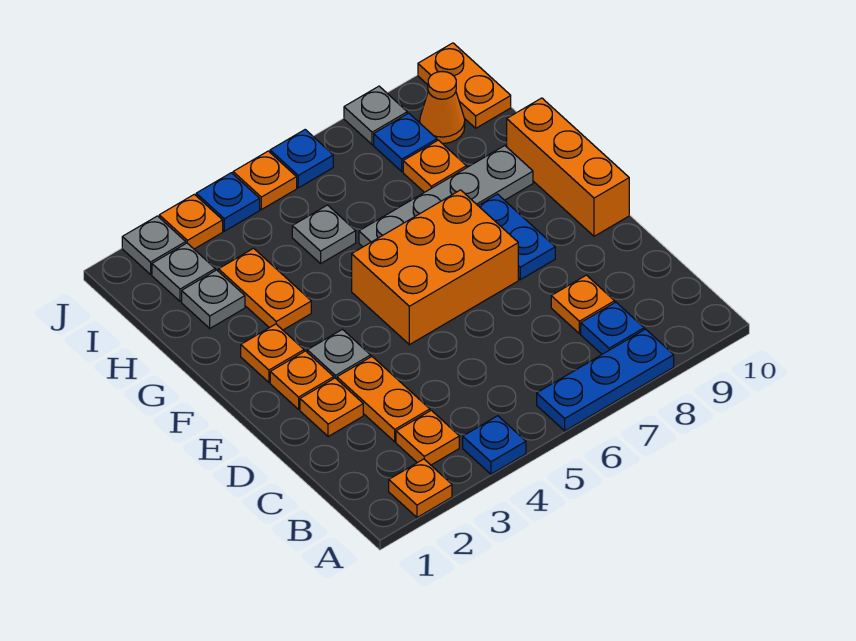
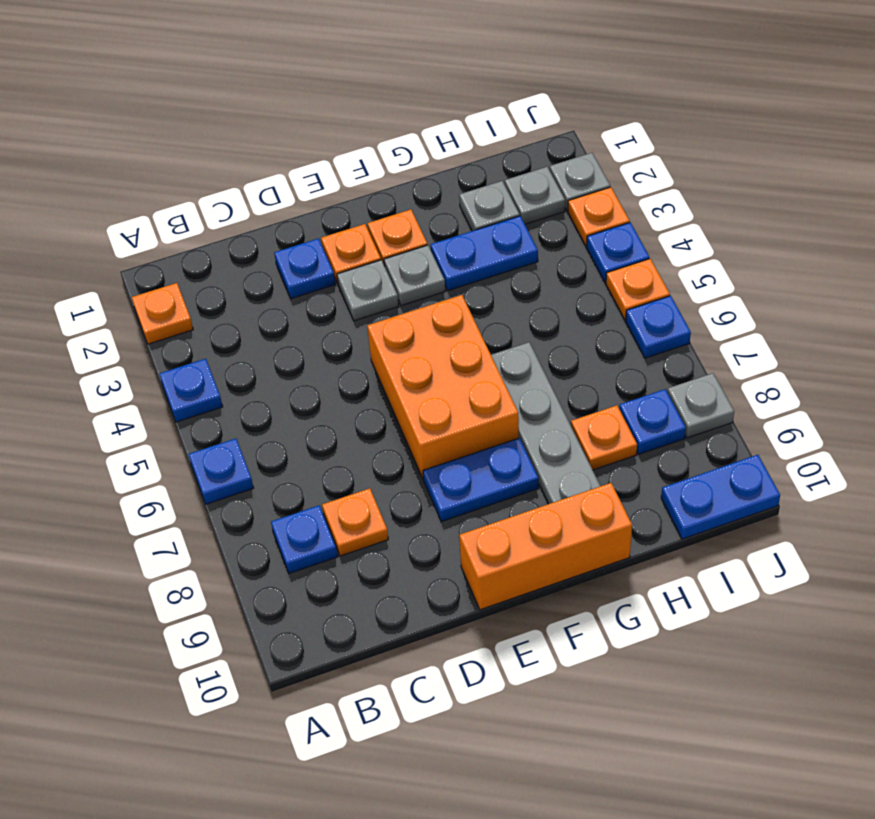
blue plate A6:A8 level 1 -> blue plate A6 level 1
orange plate B3 level 1 -> none
orange plate C3:D3 level 1 -> none
orange plate D2 level 1 -> blue plate D2 level 1
orange plate G3:H3 level 1 -> blue plate G3:H3 level 1
grey plate H5 level 1 -> grey plate F3 level 1
orange cone I9 level 1 -> none
orange plate I10:J10 level 1 -> blue plate I10:J10 level 1

